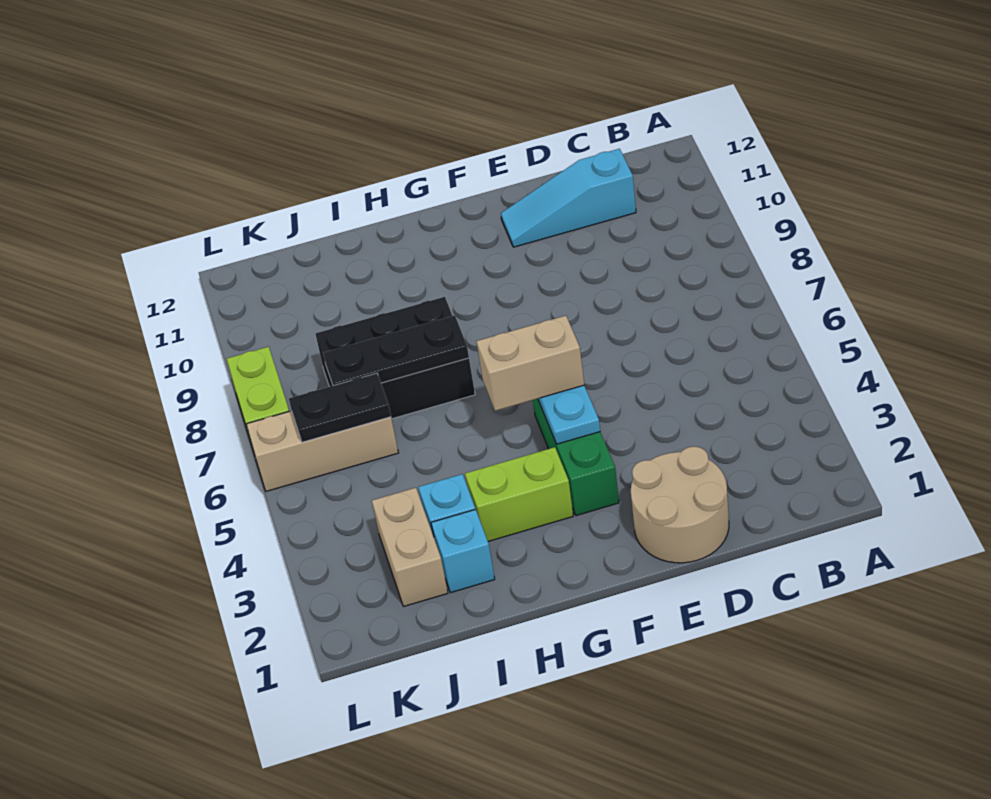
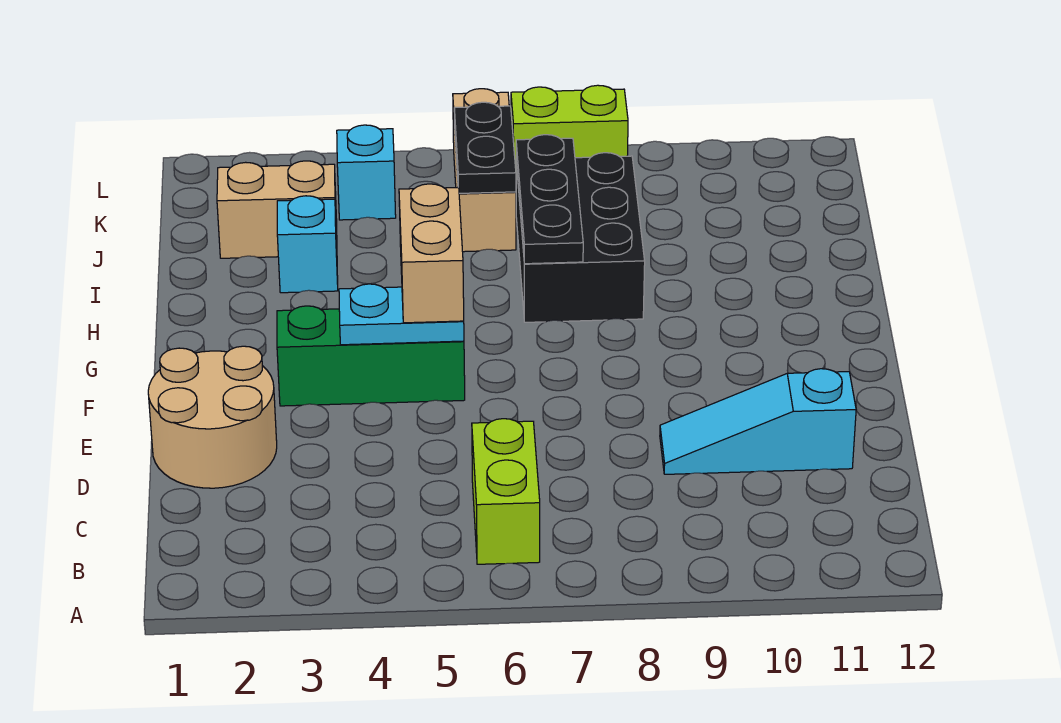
cyan slope C11:E11 level 1 top C -> cyan slope D9:D11 level 1 top 11
lime brick G3:H3 level 1 -> lime brick B6:C6 level 1
cyan brick I2 level 1 -> cyan brick K4 level 1

